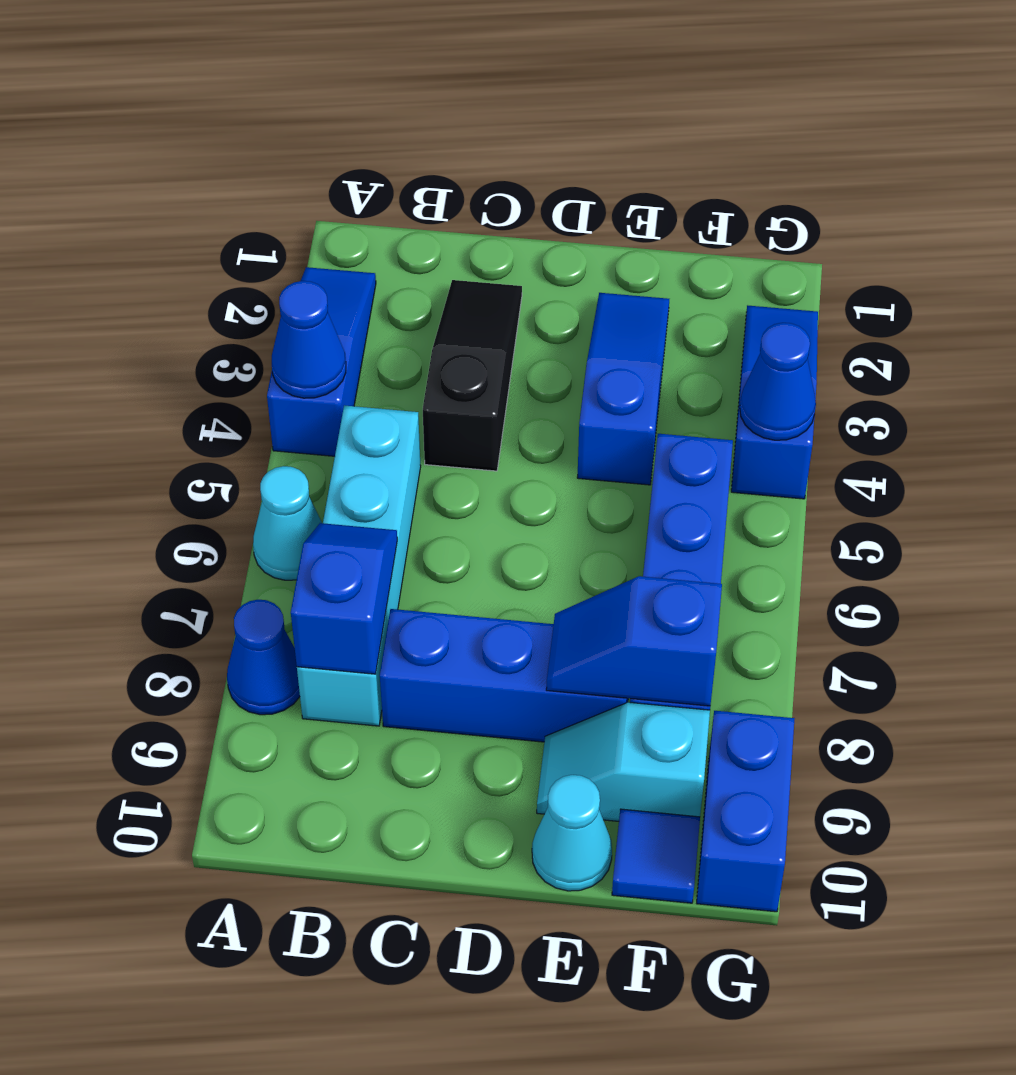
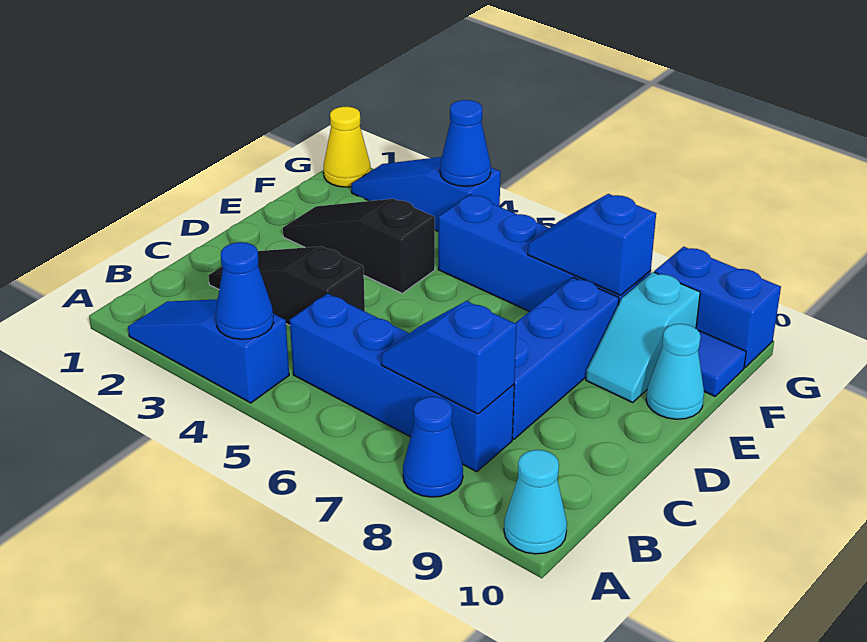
cyan cone A6 level 1 -> cyan cone A10 level 1
cyan brick B5:B8 level 1 -> blue brick B5:B8 level 1
blue slope E2:E4 level 1 top 4 -> black slope E2:E4 level 1 top 4
blue slope E8:F8 level 2 top F -> blue slope F7:F8 level 2 top 8
none -> yellow cone G1 level 1

